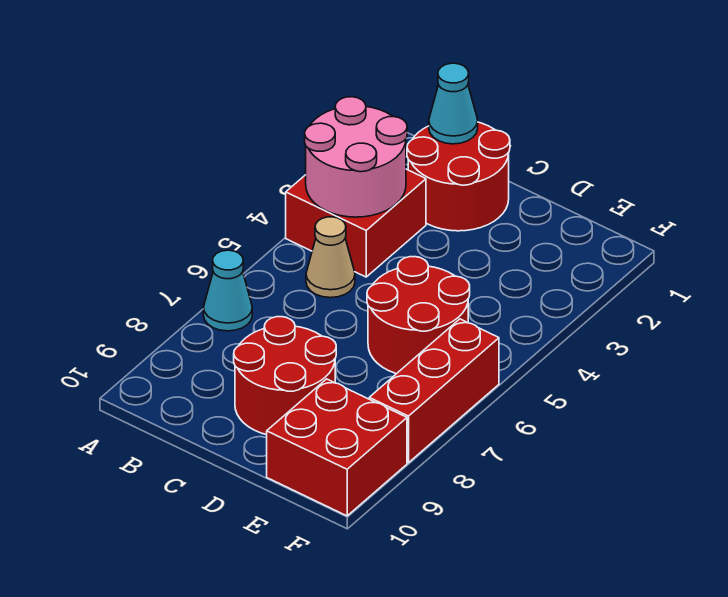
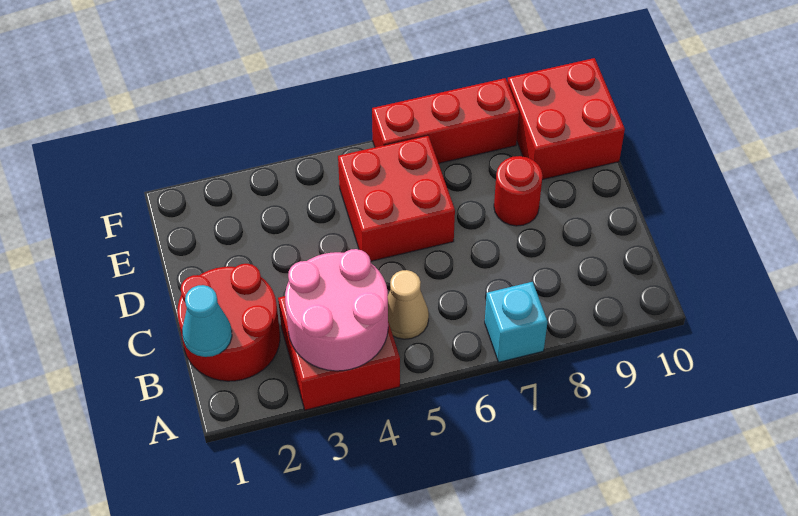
cyan cone A7 level 1 -> cyan brick A7 level 1
red round brick C8:D9 level 1 -> red round brick D8 level 1
red round brick D5:E6 level 1 -> red brick D5:E6 level 1

